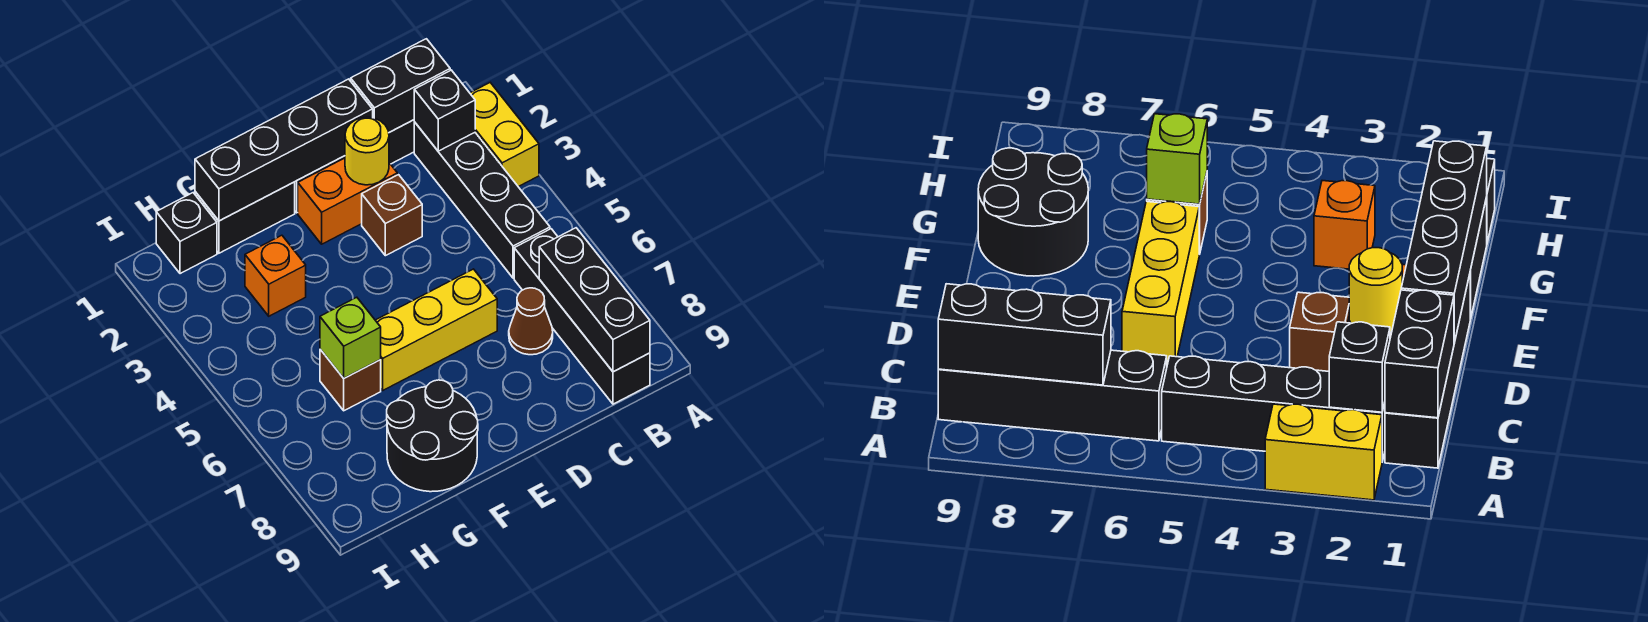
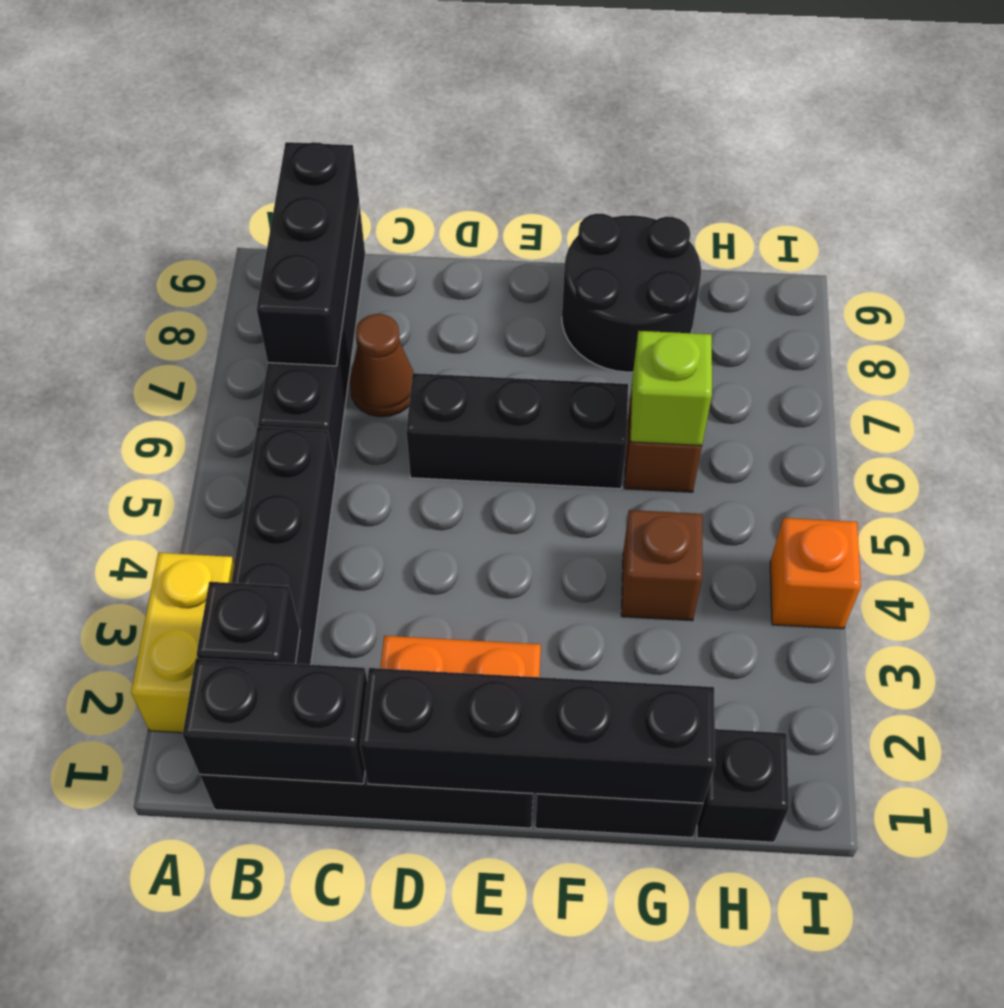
yellow round brick D2 level 2 -> none
brown brick D3 level 1 -> brown brick G4 level 1
yellow brick D6:F6 level 1 -> black brick D6:F6 level 1
orange brick G3 level 1 -> orange brick I4 level 1

